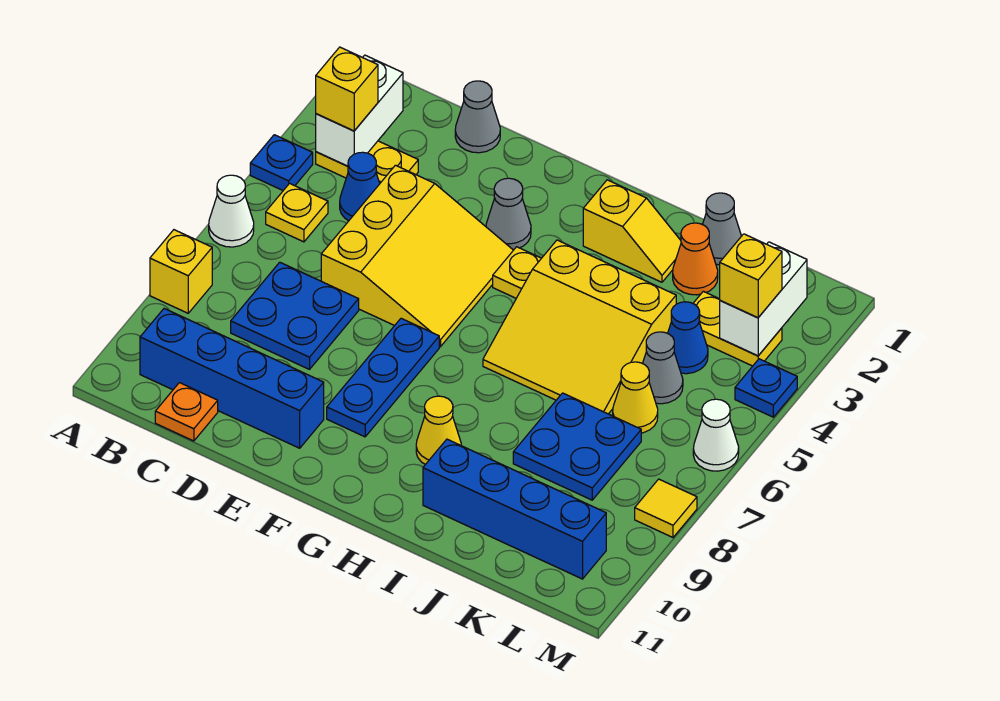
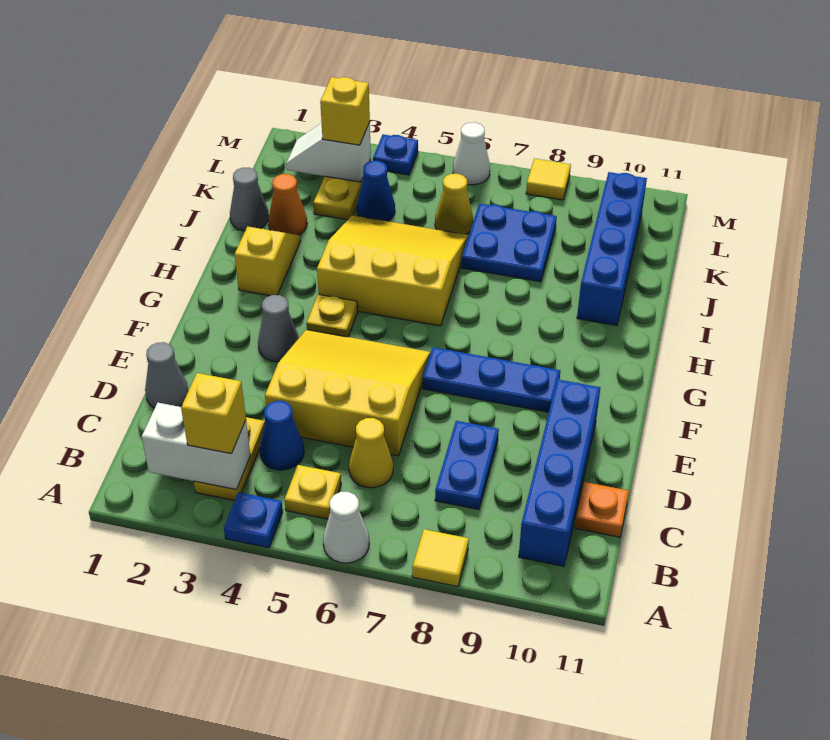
yellow brick A8 level 1 -> yellow tile A8 level 1
blue plate C7:D8 level 1 -> blue plate C8:D8 level 1
yellow slope H4:J6 level 1 top 4 -> yellow slope H4:J6 level 1 top H
yellow cone H9 level 1 -> yellow cone C6 level 1
grey cone K5 level 1 -> none
white brick L2:L3 level 2 -> white slope L2:L3 level 2 top 3

